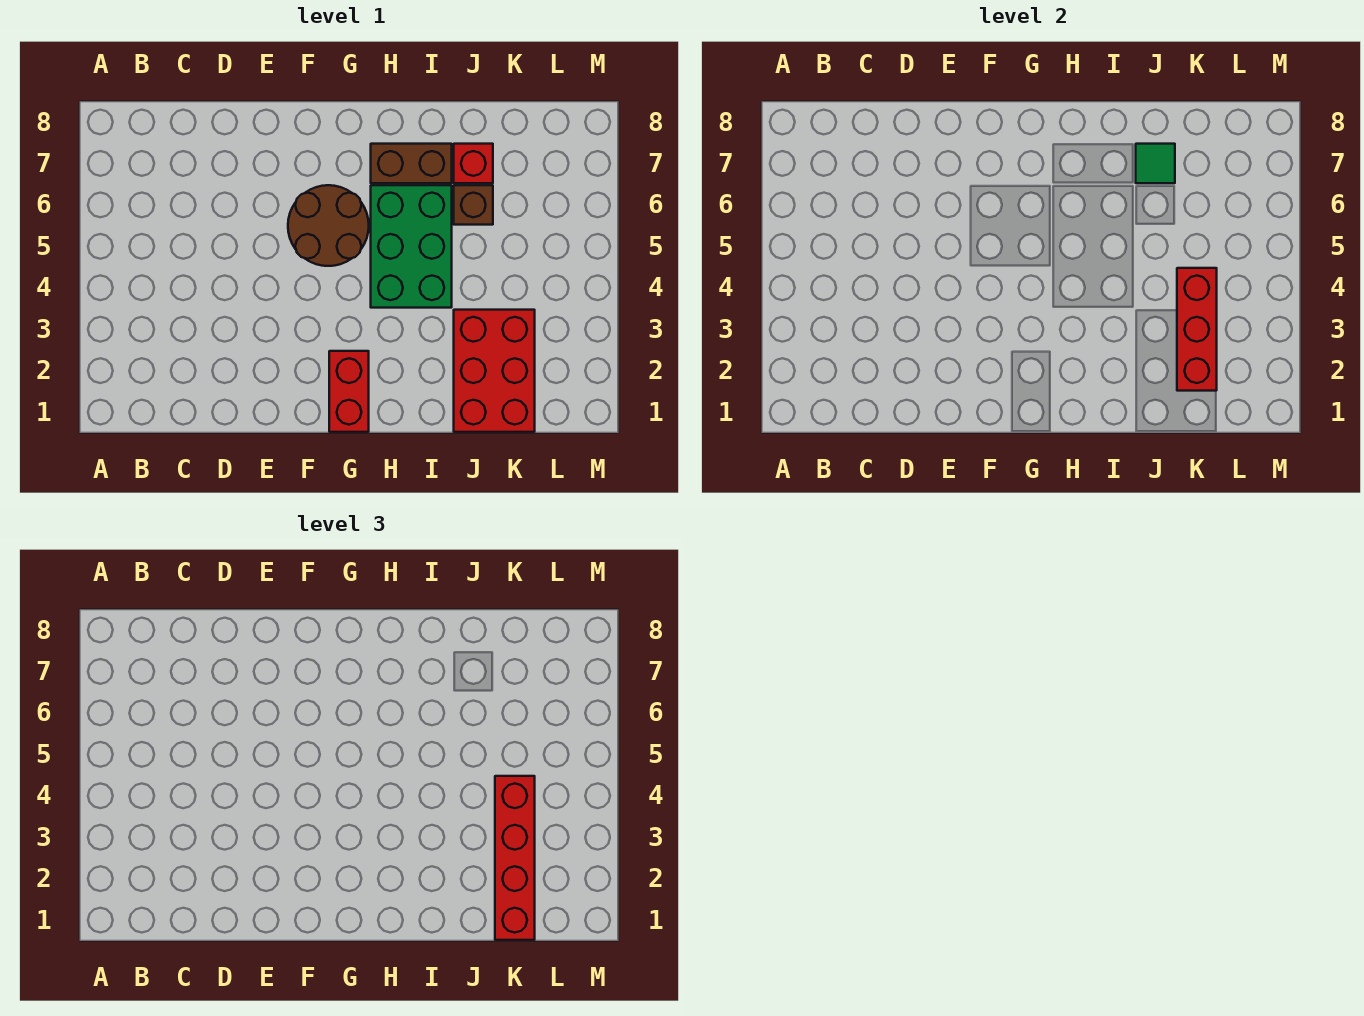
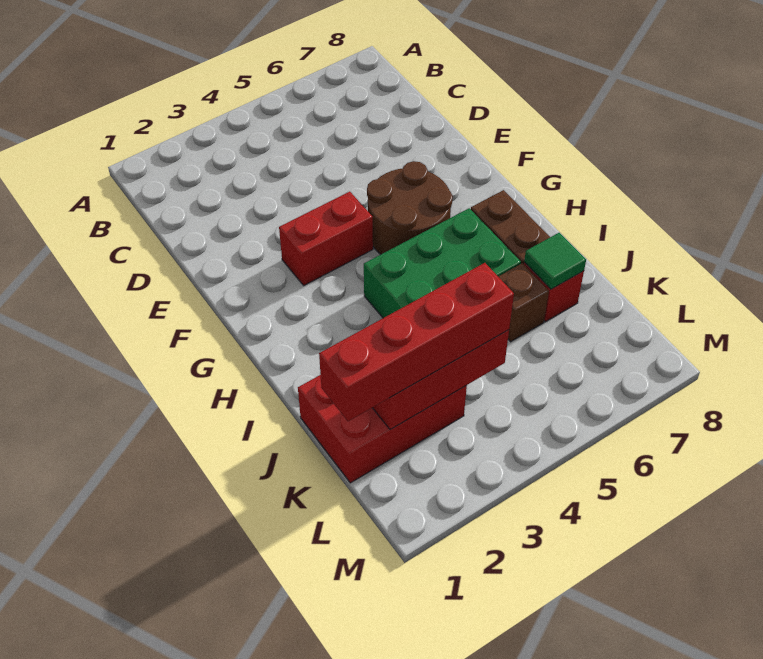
red brick G1:G2 level 1 -> red brick F3:F4 level 1

